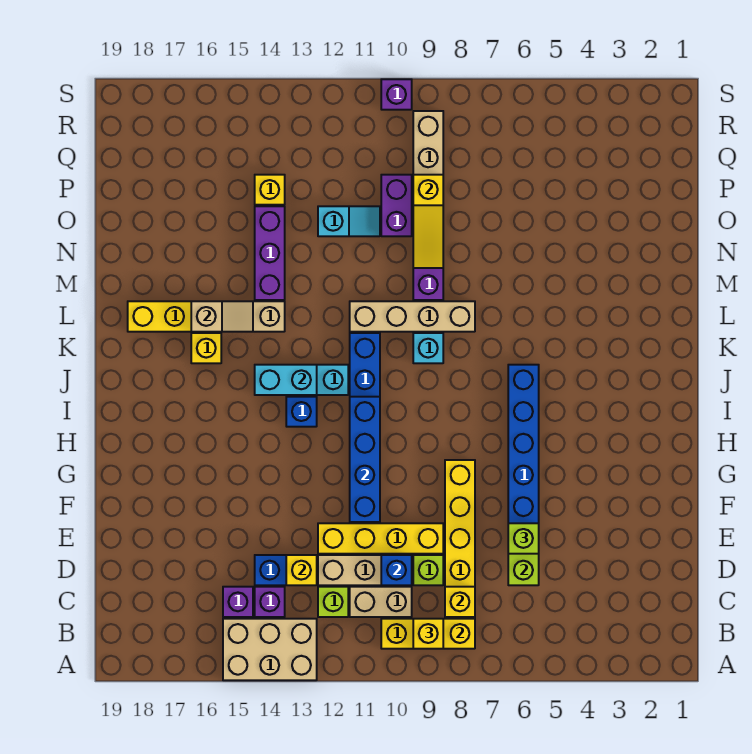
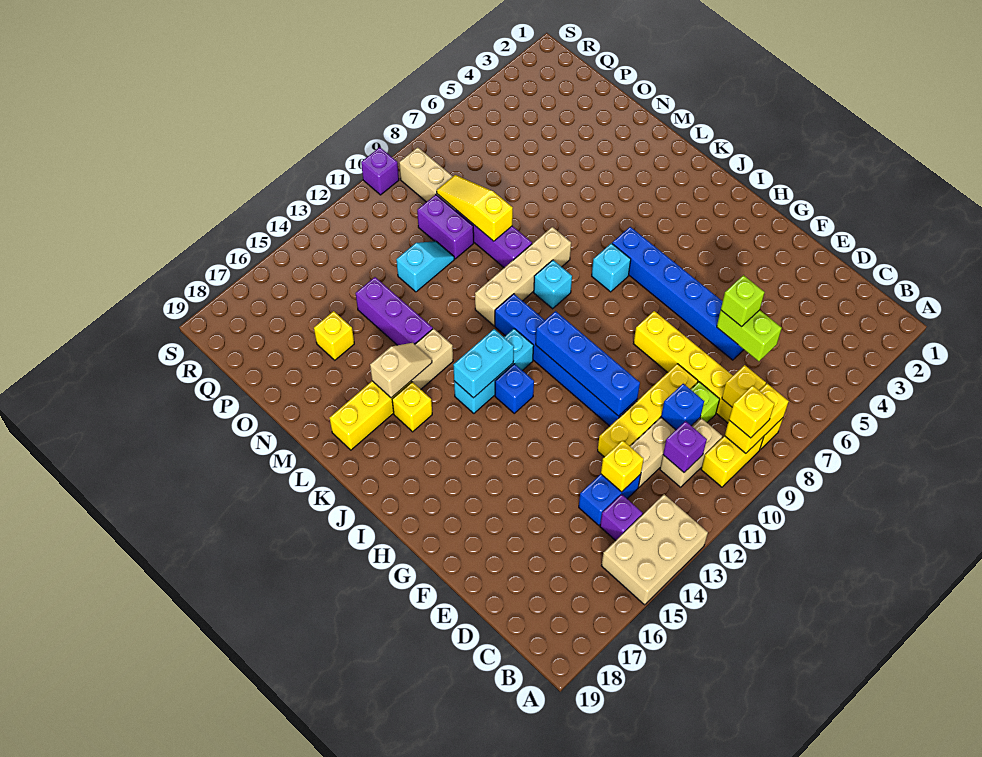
lime brick C12 level 1 -> none
purple brick C15 level 1 -> purple brick C11 level 2
none -> cyan brick J7 level 1
yellow slope N9:P9 level 2 top P -> yellow slope N9:P9 level 2 top N
yellow brick P14 level 1 -> yellow brick O16 level 1

